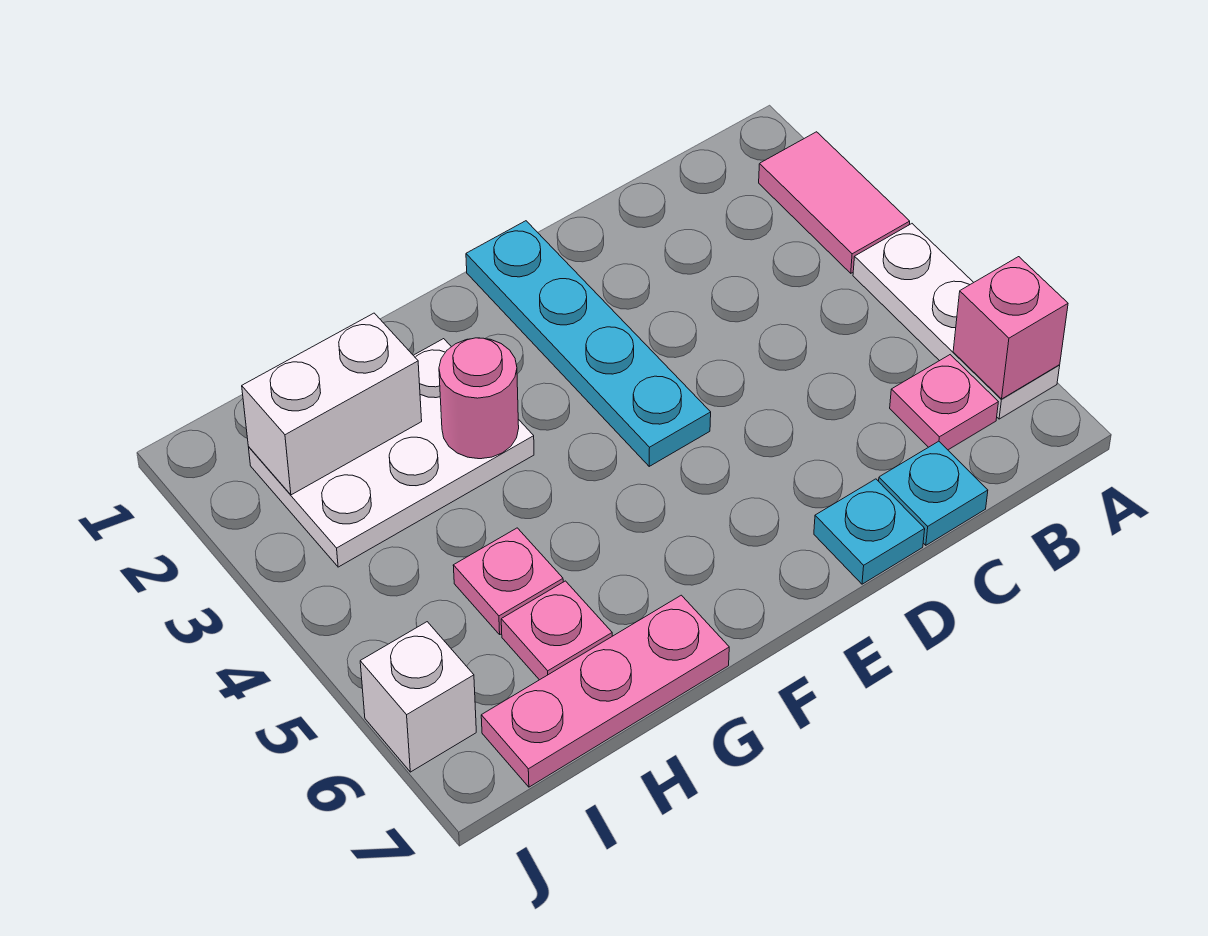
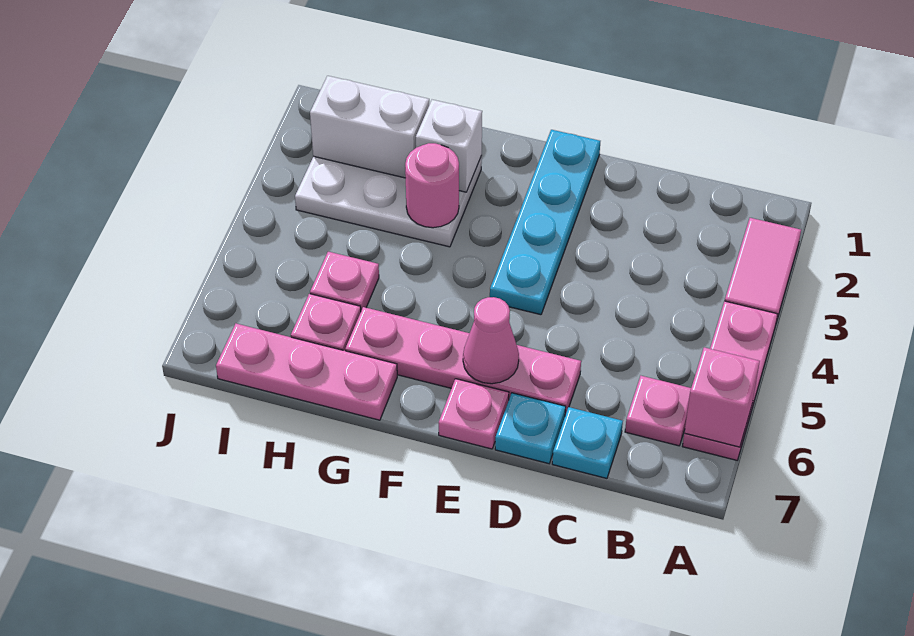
white plate A4:A6 level 1 -> pink plate A4:A6 level 1
none -> pink plate D6:G6 level 1
none -> pink cone E6 level 2
none -> pink plate E7 level 1
white brick J6 level 1 -> white brick G2 level 2

